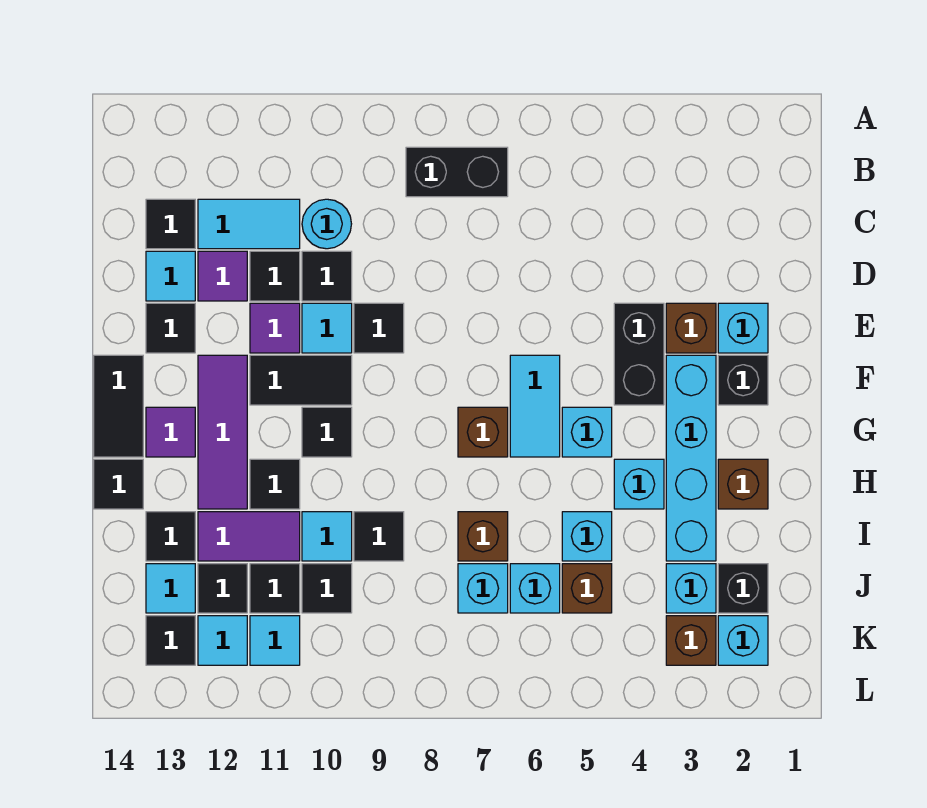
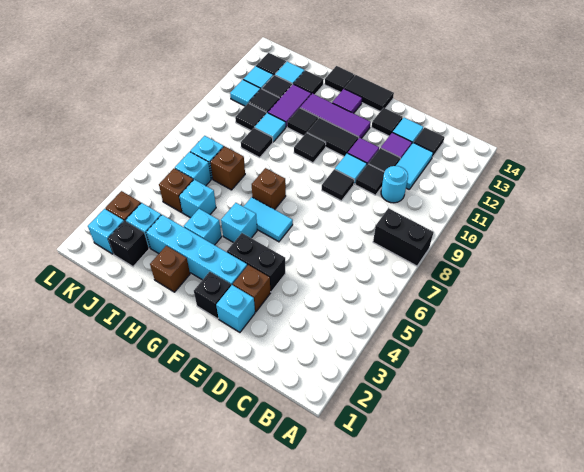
black brick B7:B8 level 1 -> black brick A8:B8 level 1
black tile F10:F11 level 1 -> black tile F11:G11 level 1

